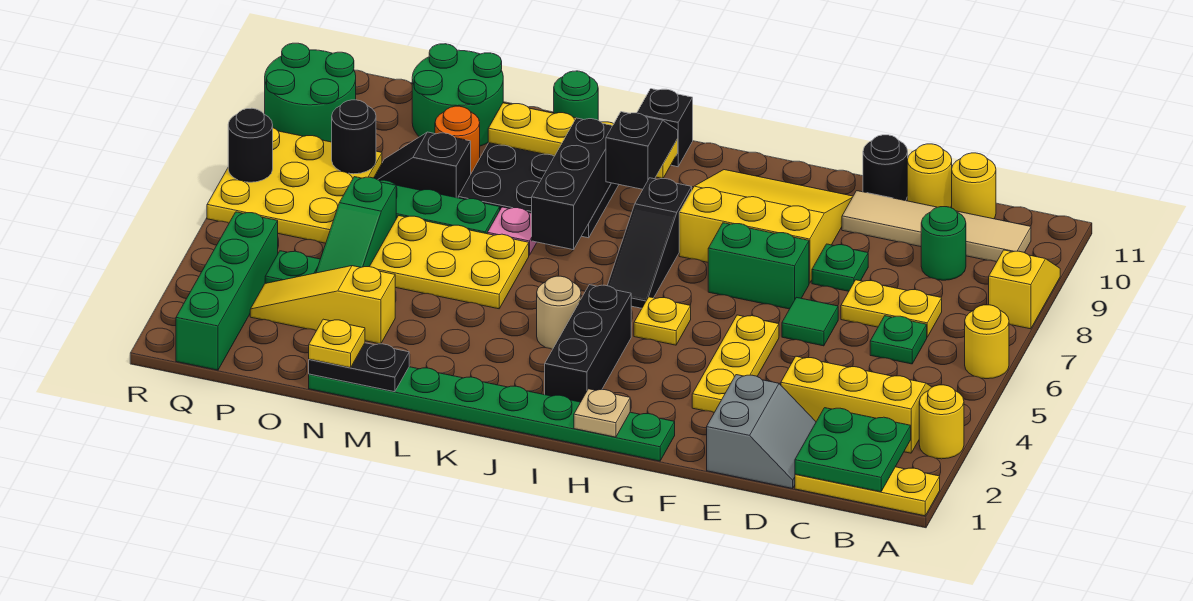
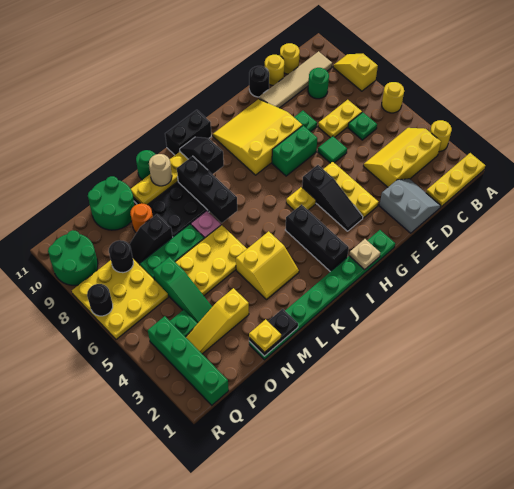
green plate B1:C2 level 2 -> none
black slope I6:I8 level 1 top 8 -> black slope G3:G5 level 1 top 5
tan round brick J4 level 1 -> tan round brick L10 level 3
black brick J11 level 1 -> black brick I11:J11 level 1
none -> yellow slope K3:L4 level 1 top 4

